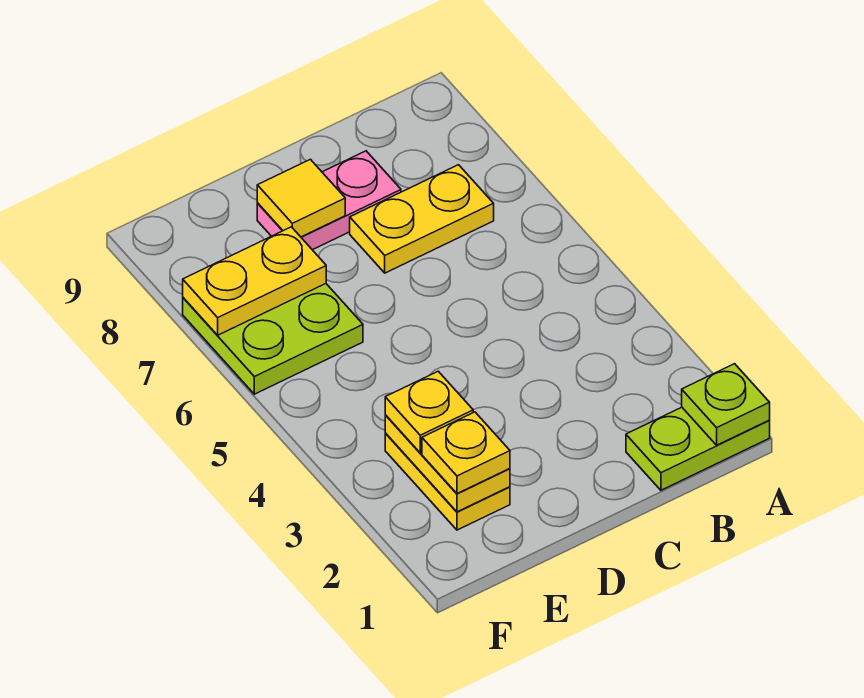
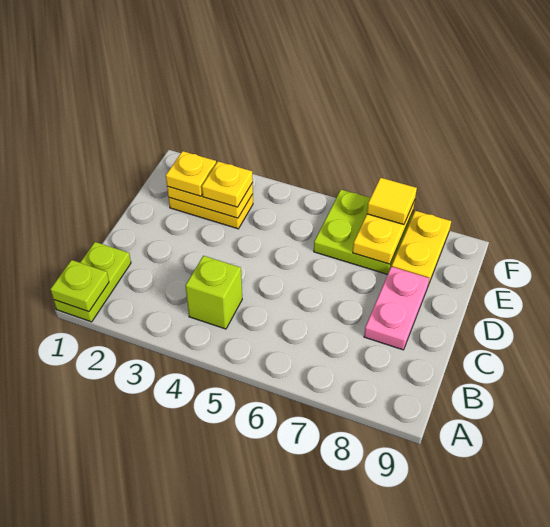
none -> lime brick B4 level 1
yellow plate B7:C7 level 1 -> yellow plate E8:F8 level 1
yellow tile D8 level 2 -> yellow tile F7 level 3

